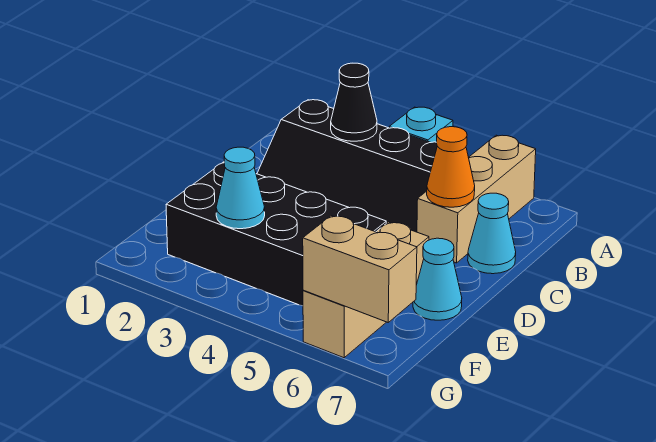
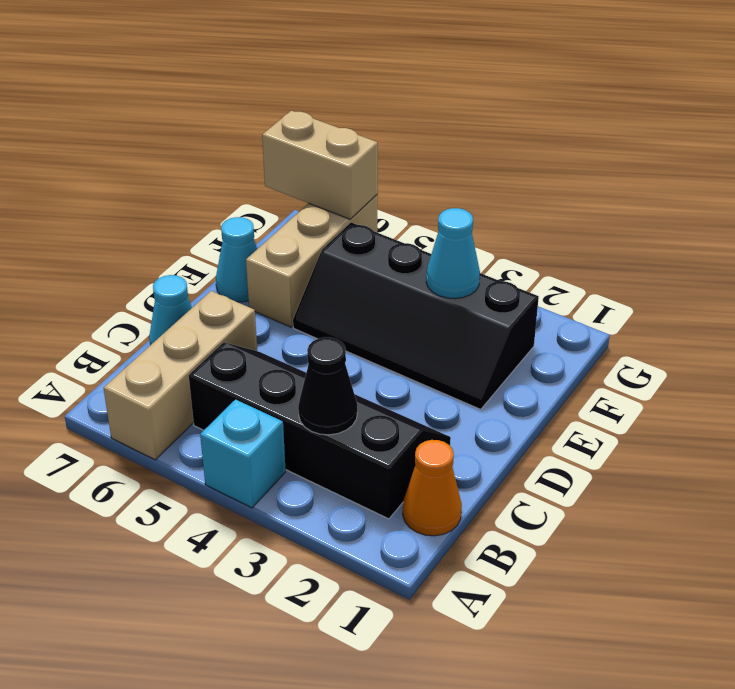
orange cone C6 level 2 -> orange cone B1 level 1
black brick E2:F5 level 1 -> black slope E2:F5 level 1 top F

